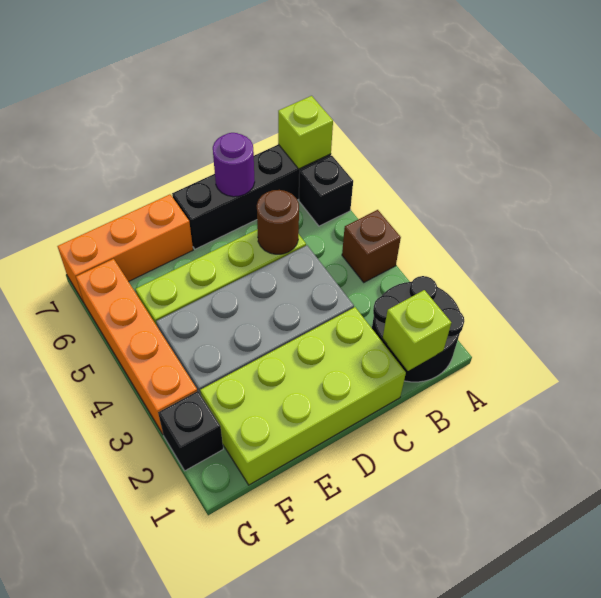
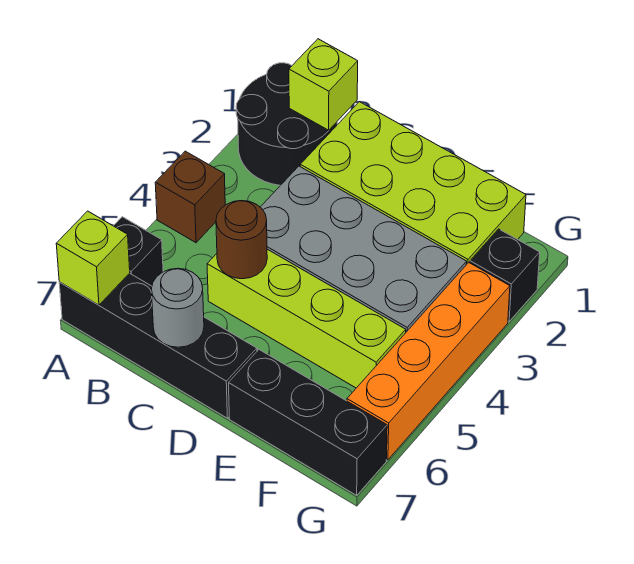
purple round brick C7 level 2 -> grey round brick C7 level 2
orange brick E7:G7 level 1 -> black brick E7:G7 level 1

